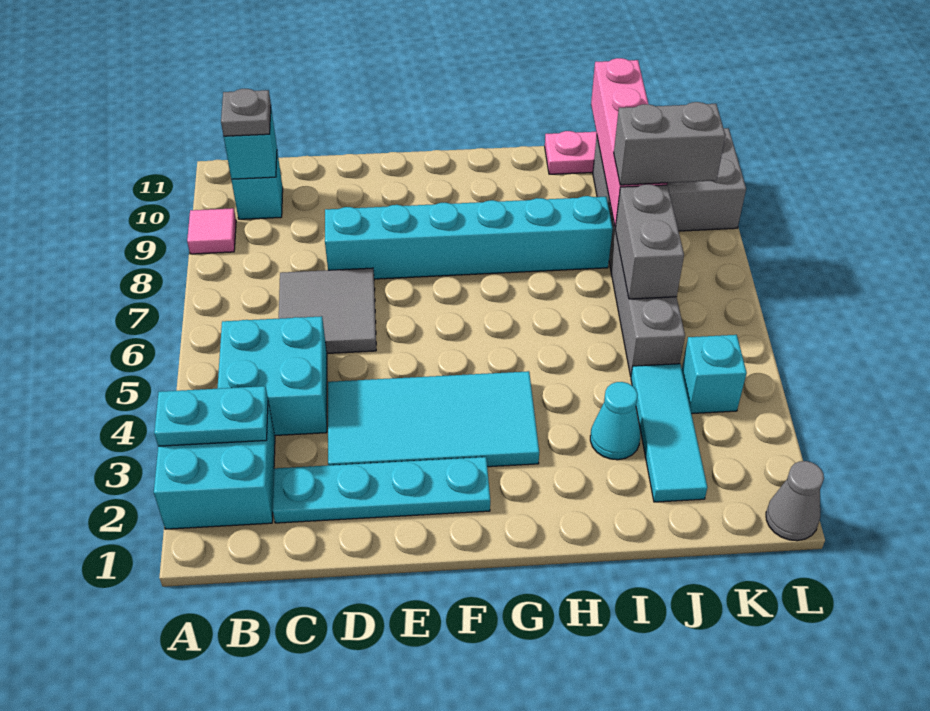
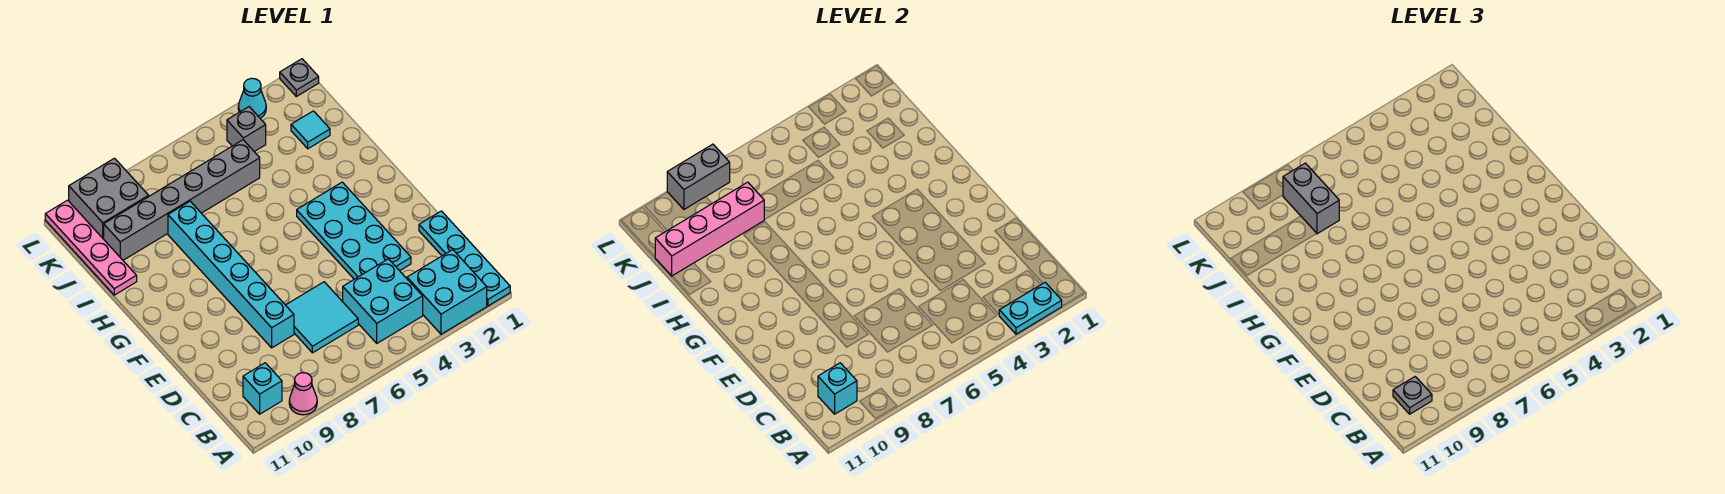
cyan plate A3:B3 level 2 -> cyan plate A2:A3 level 2
pink tile A9 level 1 -> pink cone A9 level 1
cyan plate C2:F2 level 1 -> cyan plate A1:D1 level 1
grey tile C6:D7 level 1 -> cyan tile C6:D7 level 1
cyan tile D3:G4 level 1 -> cyan plate D3:G4 level 1
cyan cone I3 level 1 -> cyan cone L3 level 1
cyan tile J2:J4 level 1 -> cyan tile J2 level 1
grey brick J6:J7 level 2 -> grey brick L8:L9 level 2
cyan brick K4 level 1 -> grey brick K4 level 1
grey cone L1 level 1 -> grey plate L1 level 1

